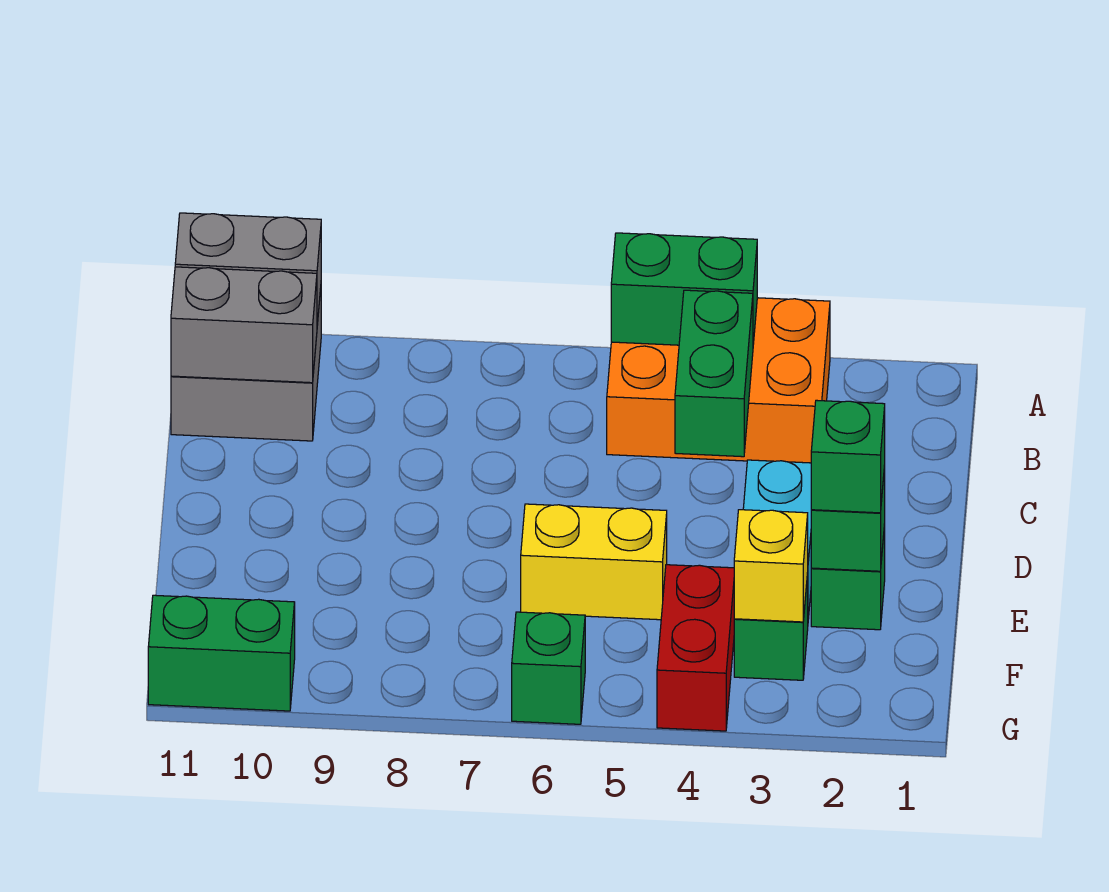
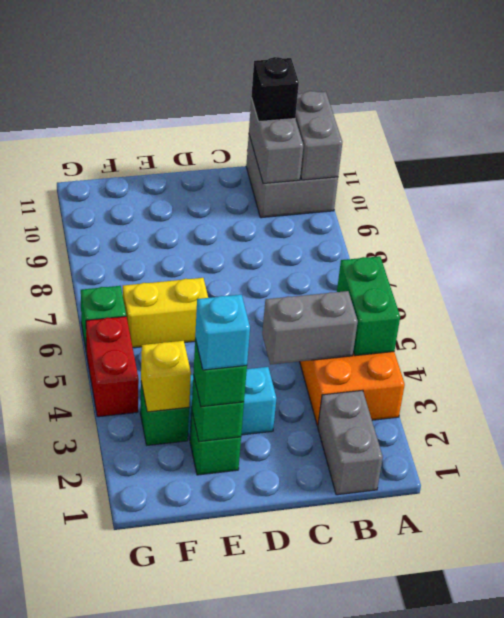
none -> grey brick B1:B2 level 1
green brick B4:C4 level 2 -> grey brick B4:C4 level 2
none -> black brick B11 level 3
none -> cyan brick E2 level 4
yellow brick E5:E6 level 1 -> yellow brick E6:F6 level 1
red brick F4:G4 level 1 -> red brick G4:G5 level 1
green brick G10:G11 level 1 -> none

